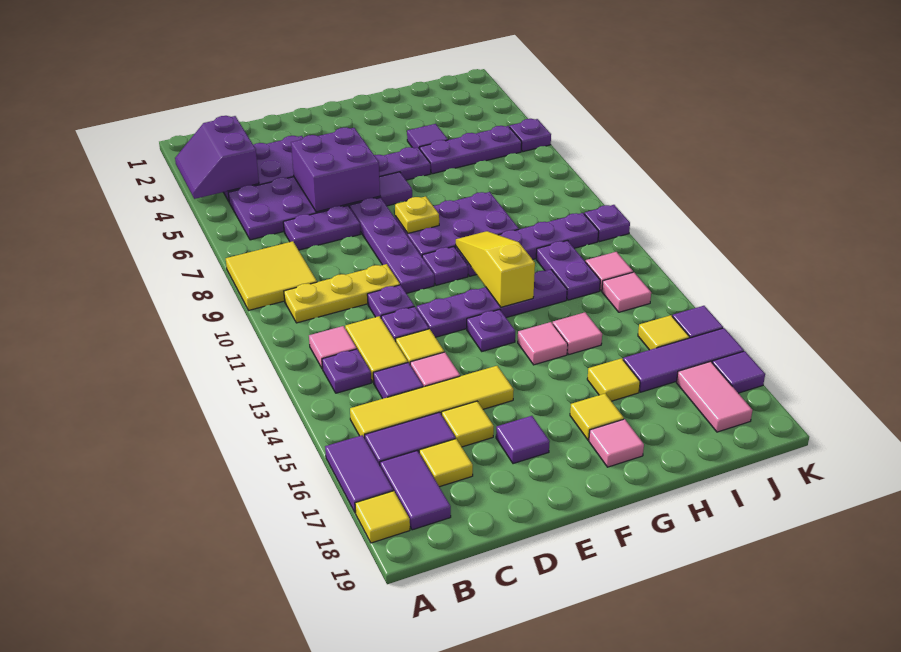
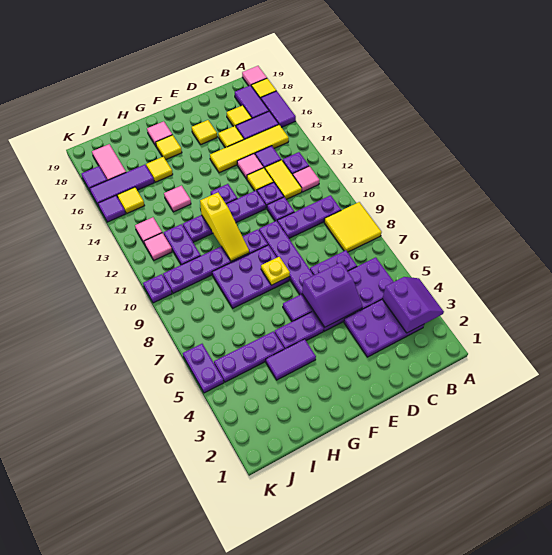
yellow plate B10:D10 level 1 -> purple plate B10:D10 level 1
purple brick D5:E6 level 2 -> purple slope D5:E6 level 2 top 6
purple tile E17 level 1 -> yellow tile E17 level 1
pink tile G14 level 1 -> pink tile A19 level 1
purple tile H4 level 1 -> purple tile G4:H4 level 1
purple plate K5 level 1 -> purple plate K5:K6 level 1

